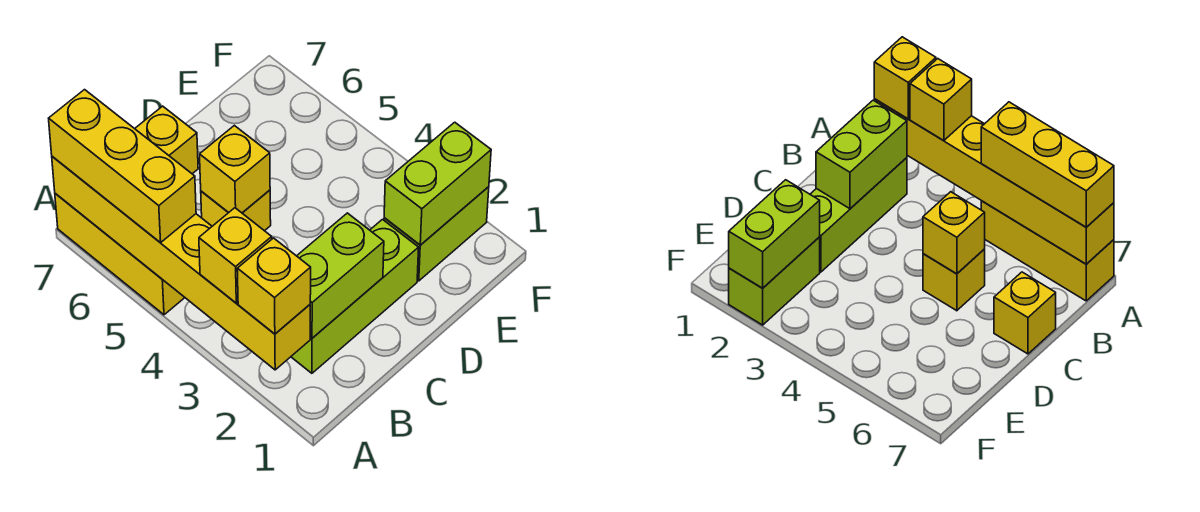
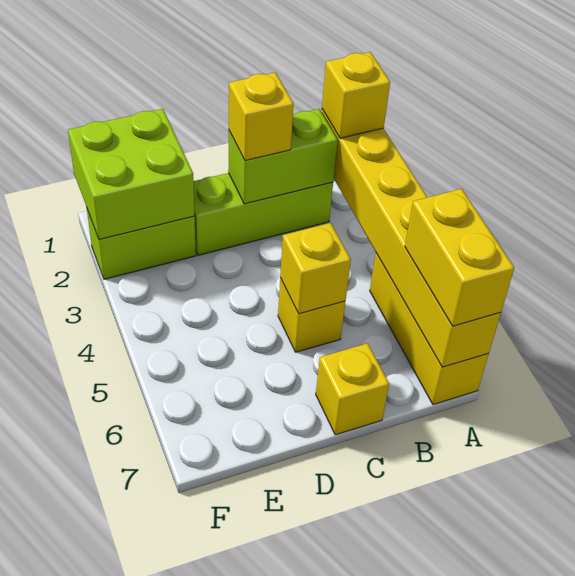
yellow brick A3 level 3 -> yellow brick C2 level 3
yellow brick A5:A7 level 3 -> yellow brick A6:A7 level 3
lime brick E2:F2 level 2 -> lime brick E1:F2 level 2

